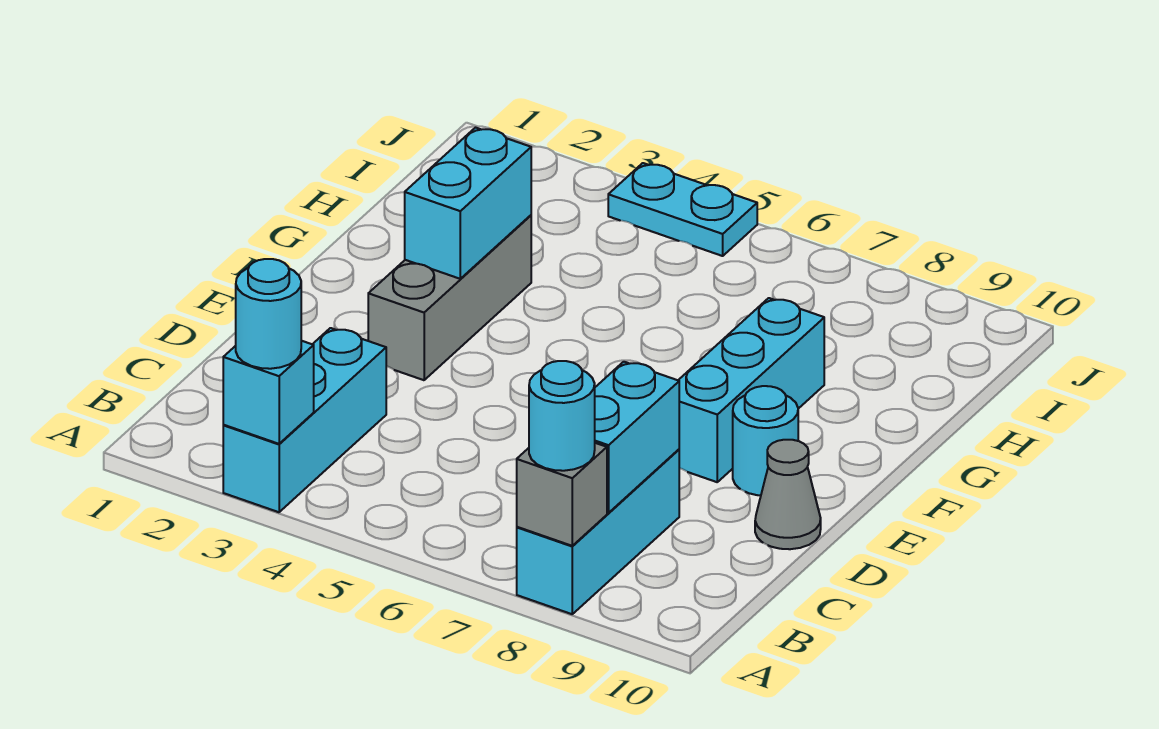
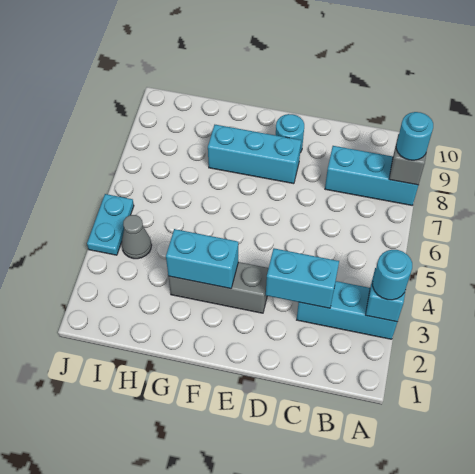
cyan brick B8:C8 level 2 -> cyan brick C3:D3 level 2
grey cone D10 level 1 -> grey cone I4 level 1

